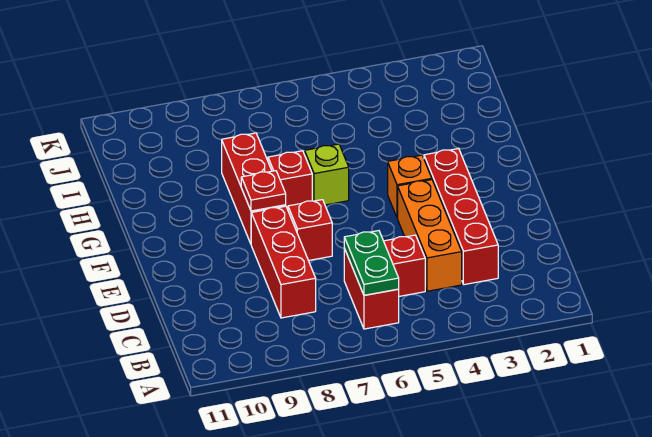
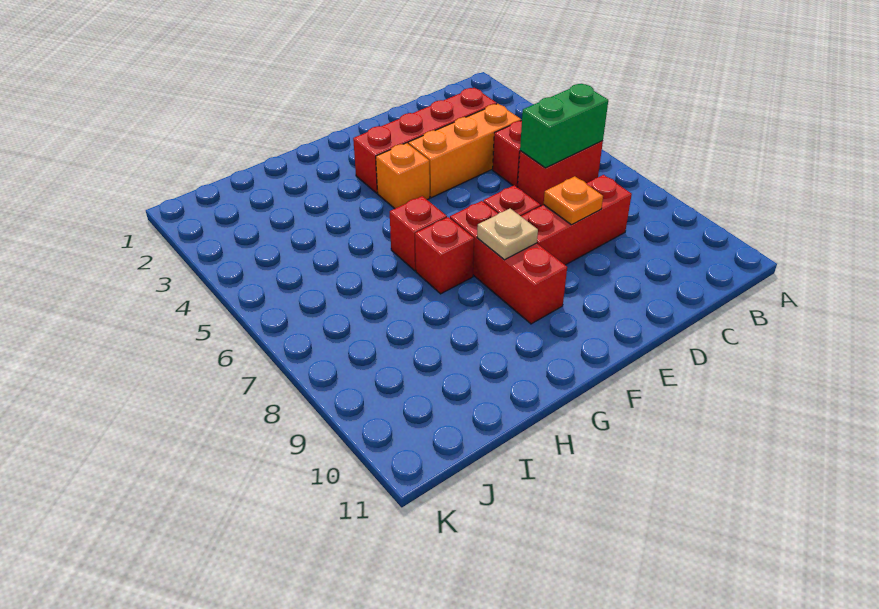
green plate B6:C6 level 2 -> green brick B6:C6 level 2
none -> orange plate D8 level 2
red brick F8:H8 level 1 -> red brick F7:F9 level 1
red plate F8 level 2 -> tan plate F8 level 2
lime brick G6 level 1 -> red brick G6 level 1

